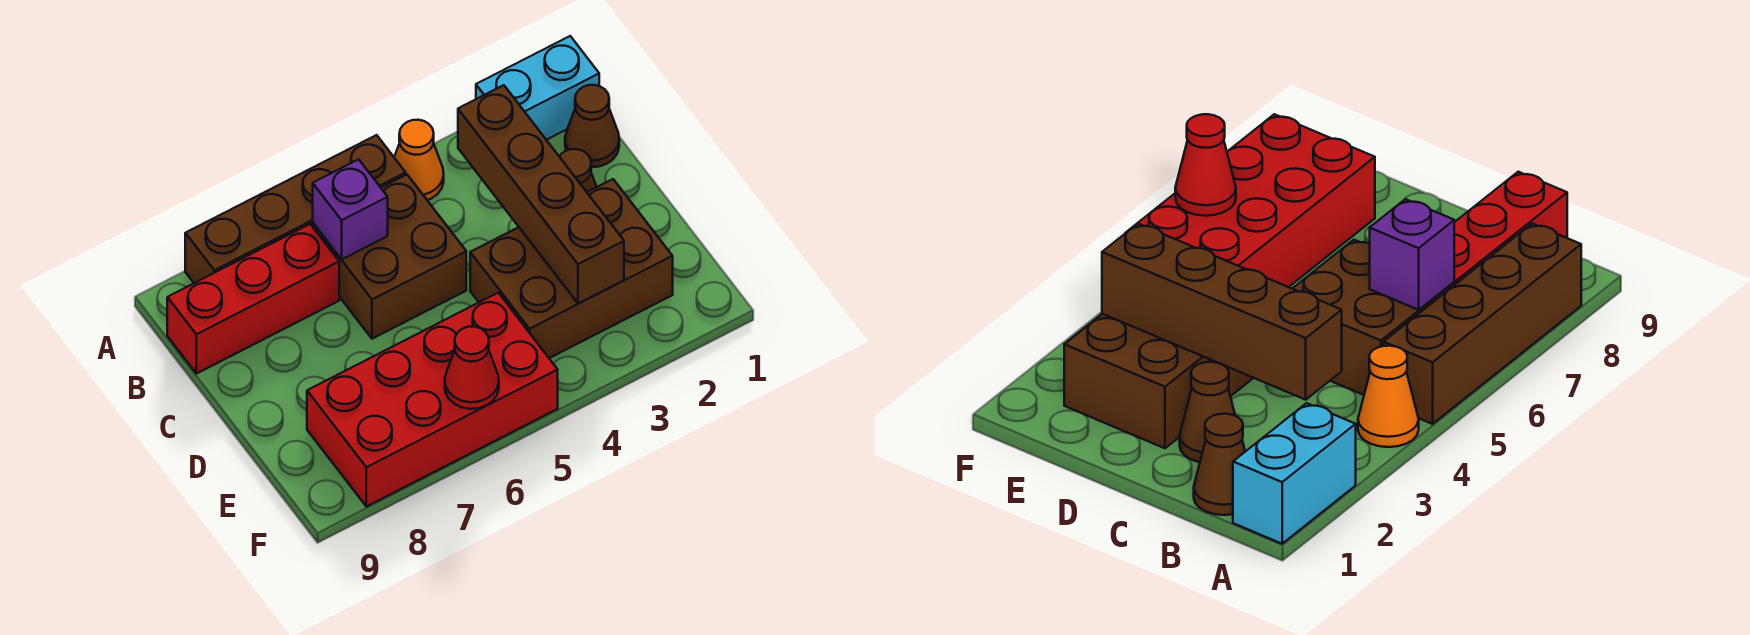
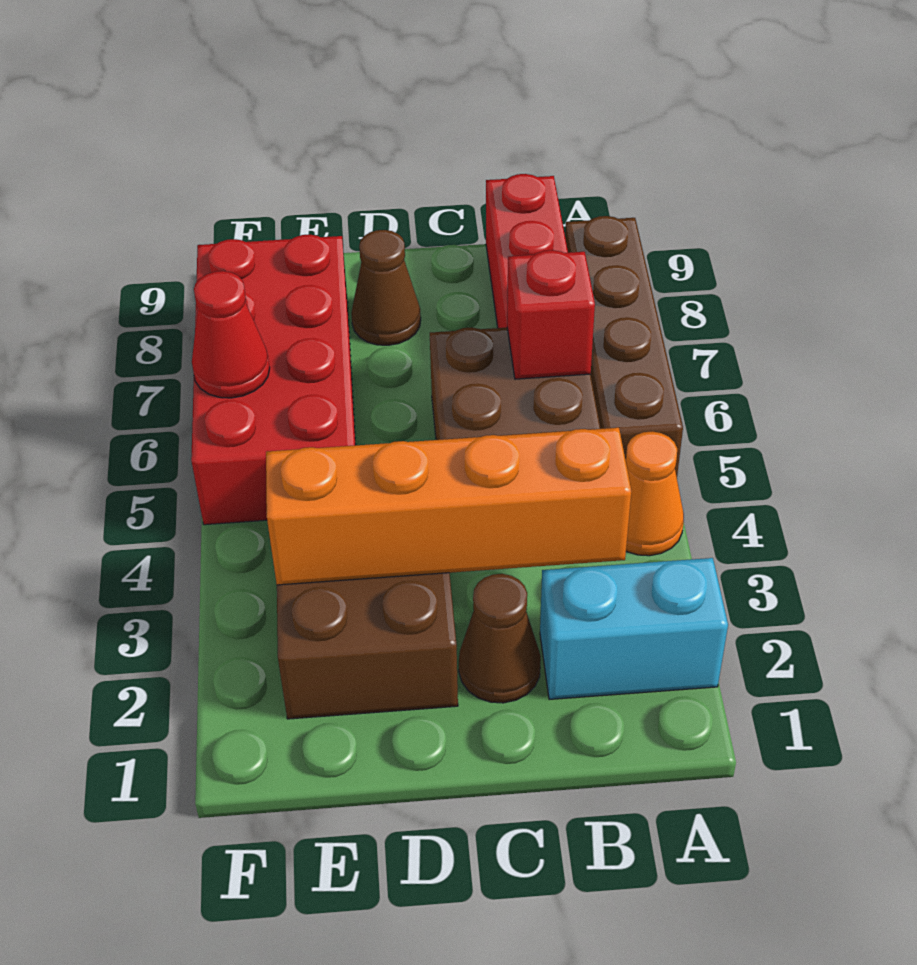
cyan brick A1:A2 level 1 -> cyan brick A2:B2 level 1
brown cone B1 level 1 -> brown cone D8 level 1
brown brick B3:E3 level 2 -> orange brick B3:E3 level 2
purple brick B6 level 2 -> red brick B6 level 2

